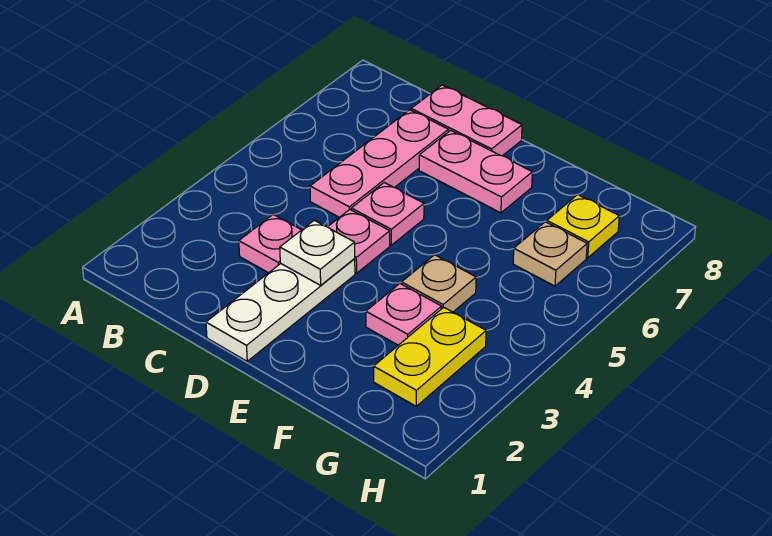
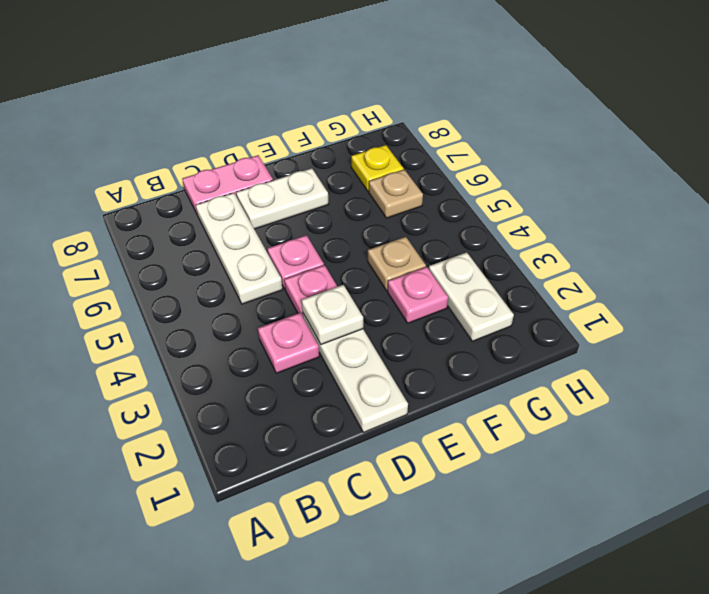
pink plate C5:C7 level 1 -> white plate C5:C7 level 1
pink plate D7:E7 level 1 -> white plate D7:E7 level 1
yellow plate G2:G3 level 1 -> white plate G2:G3 level 1

